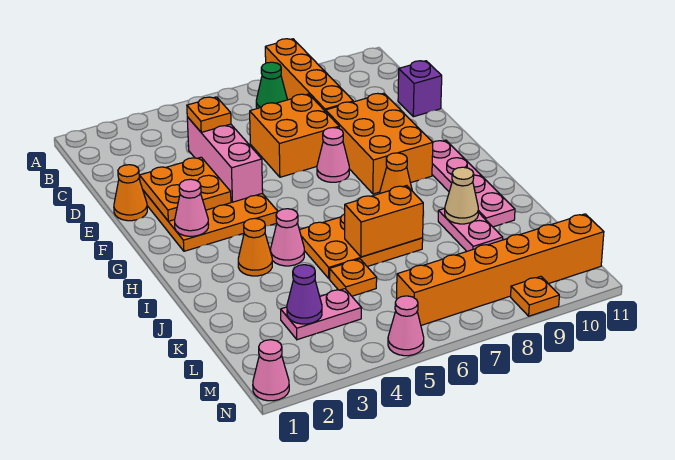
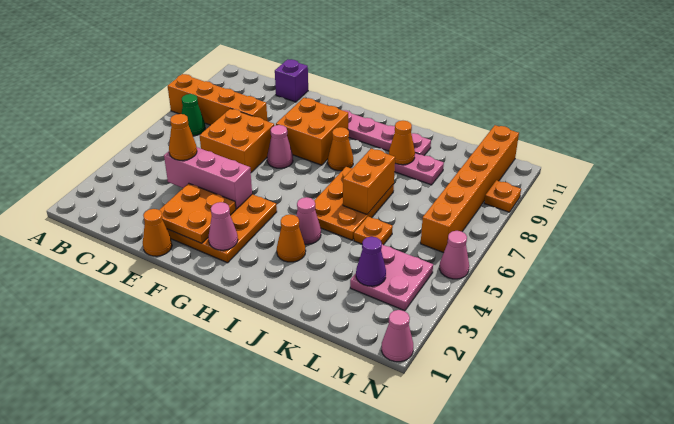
orange plate D4 level 3 -> orange cone D4 level 3
orange brick E8:G9 level 1 -> orange brick F8:G9 level 1
tan cone J9 level 2 -> orange cone J9 level 2
pink plate L3:L4 level 1 -> pink plate L3:M4 level 1

